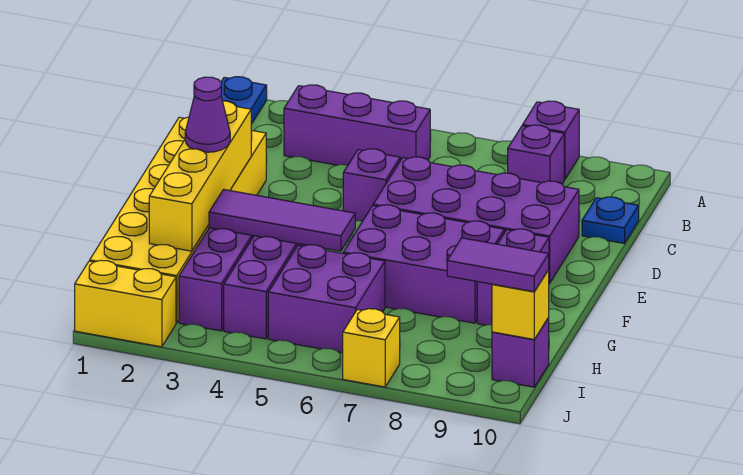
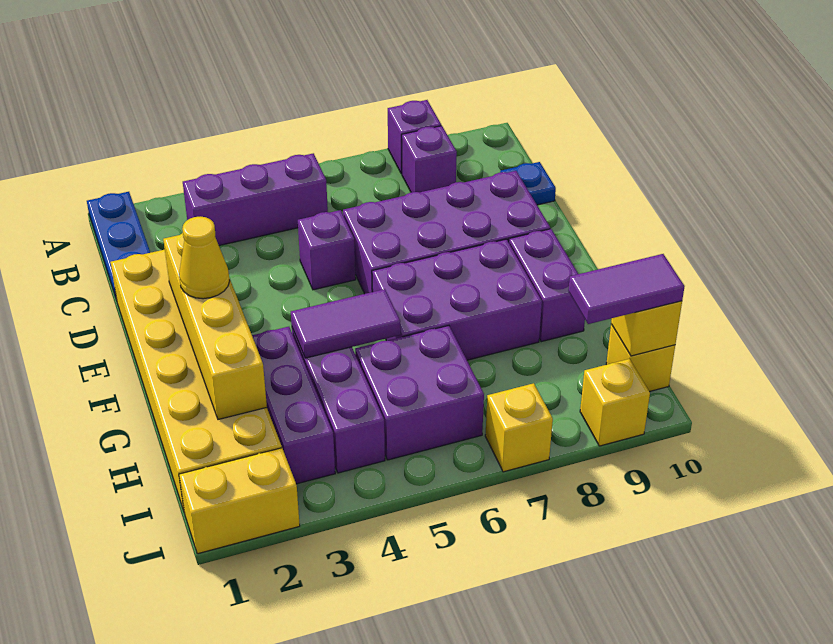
purple cone F2 level 3 -> yellow cone F2 level 3
purple tile G3:G5 level 2 -> purple tile G4:G5 level 2
purple brick I10 level 1 -> yellow brick I10 level 1
none -> yellow brick J9 level 1

